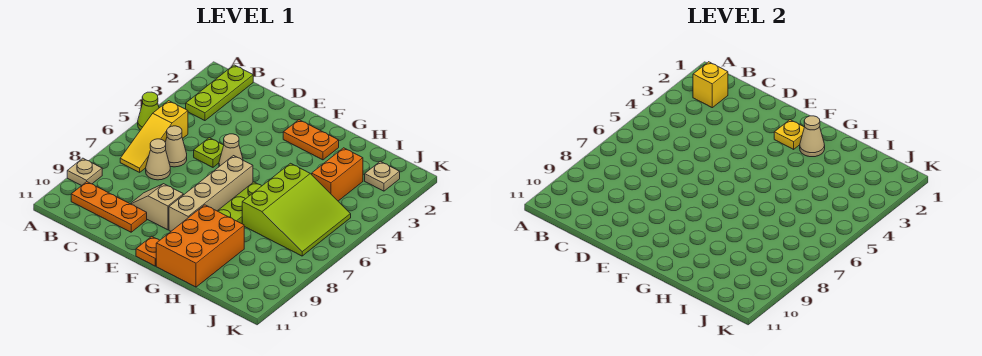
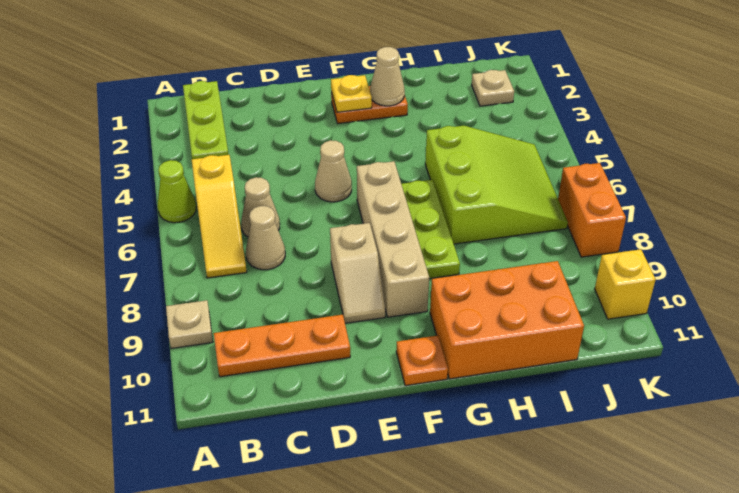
yellow brick B2 level 2 -> yellow brick K10 level 1
lime plate D5 level 1 -> none
tan slope D9:E9 level 1 top E -> tan slope E8:E9 level 1 top 8
orange brick G9:H11 level 1 -> orange brick G10:I11 level 1
orange brick I3:I4 level 1 -> orange brick K7:K8 level 1

